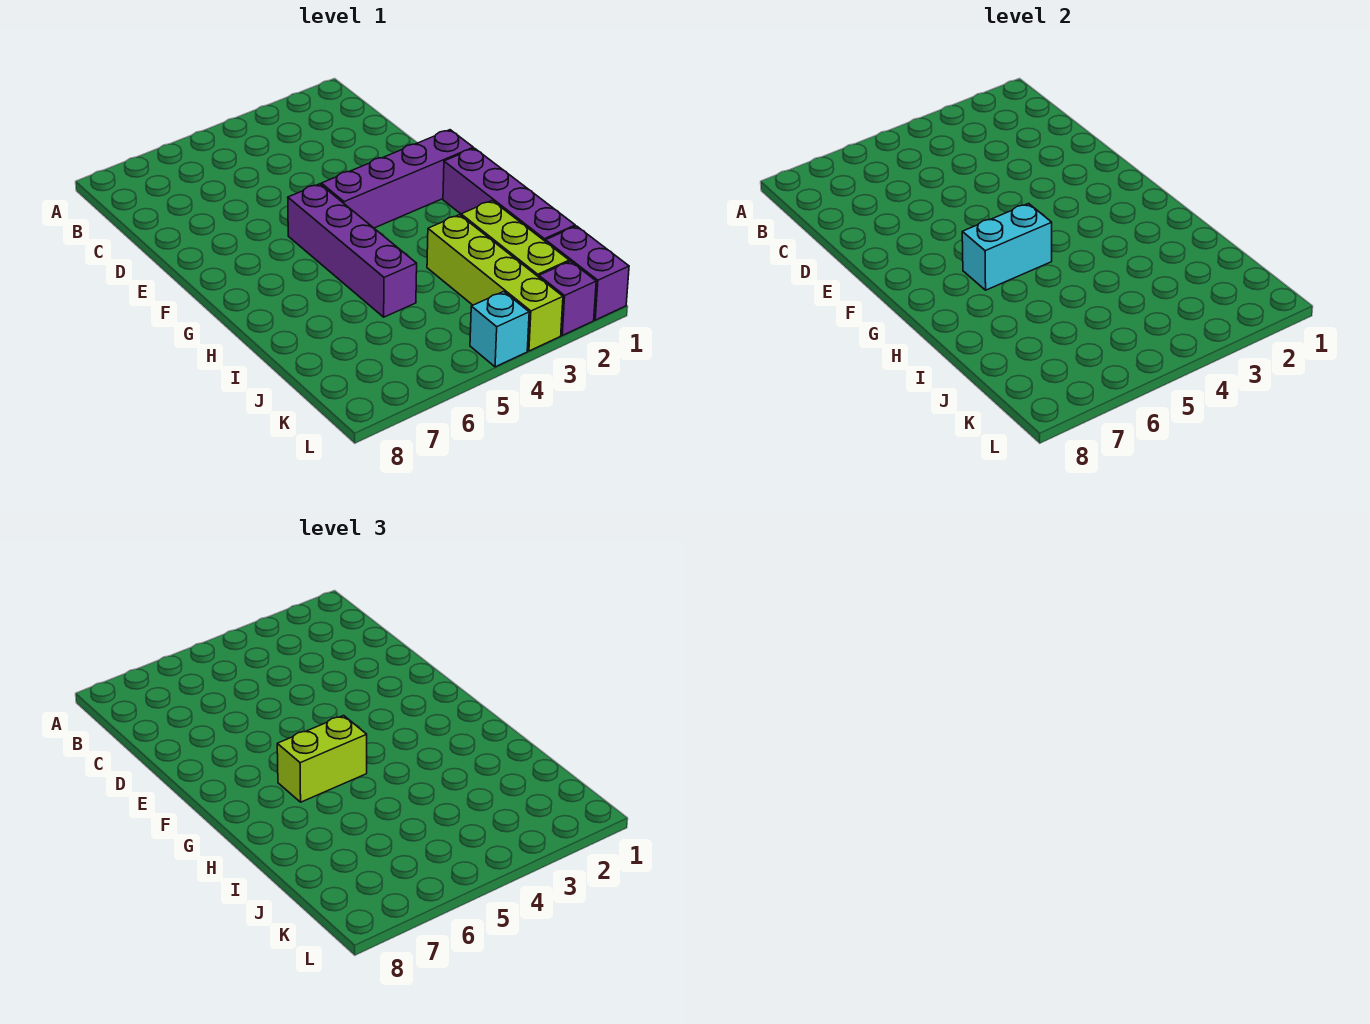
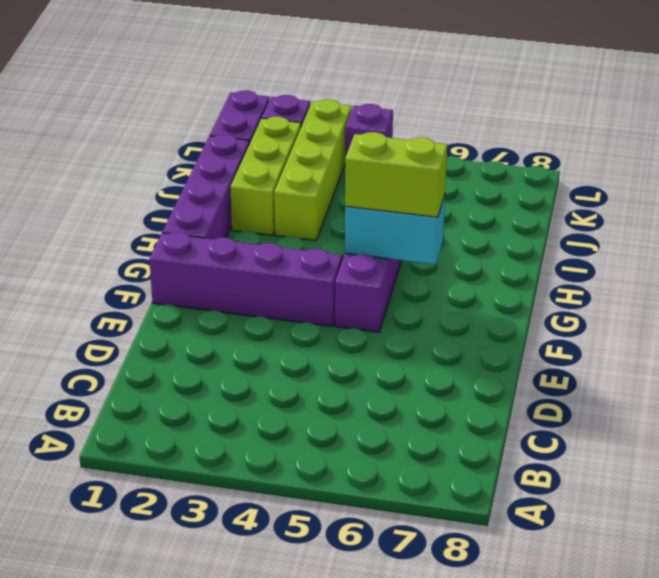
cyan brick L4 level 1 -> purple brick L4 level 1

